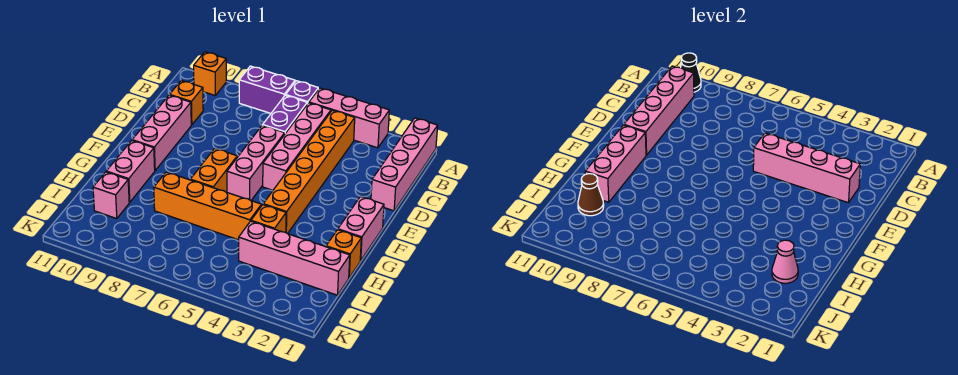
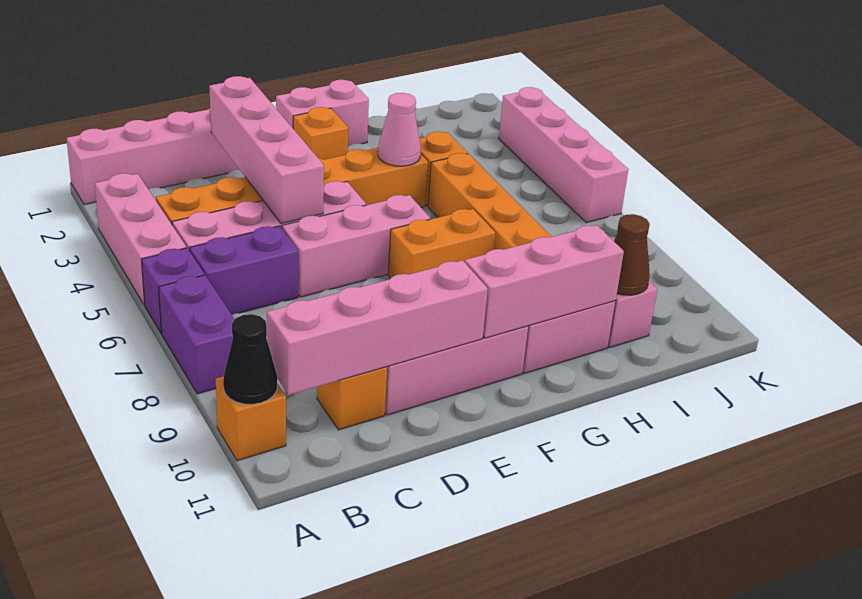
orange brick H1 level 1 -> orange brick F2 level 1
pink brick I1:I4 level 1 -> pink brick K3:K6 level 1
pink cone I2 level 2 -> pink cone G4 level 2

